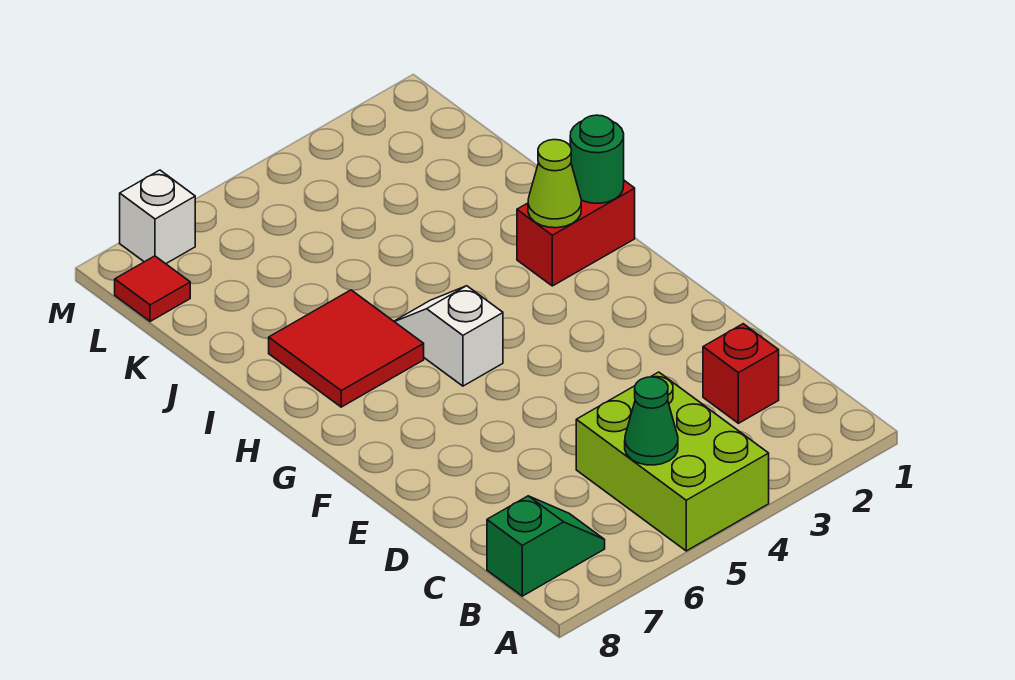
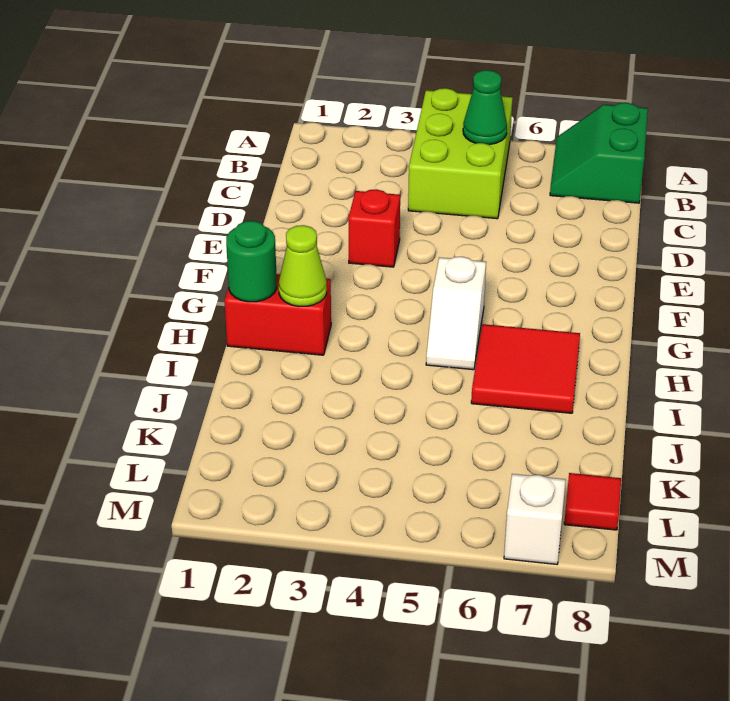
green slope B7:B8 level 1 top 8 -> green slope A7:B8 level 1 top 8
red brick C2 level 1 -> red brick E3 level 1

